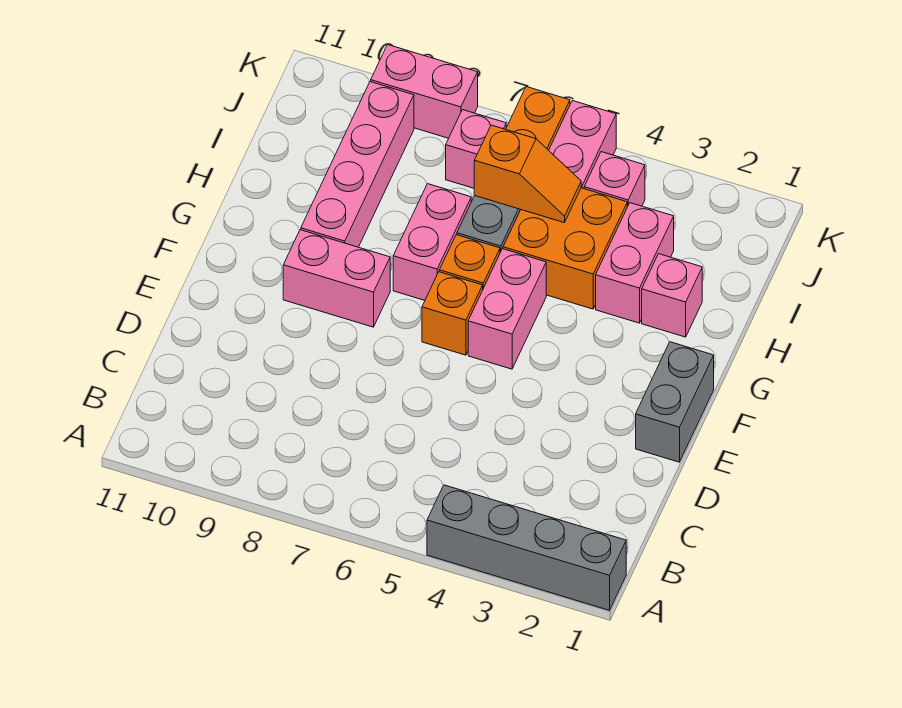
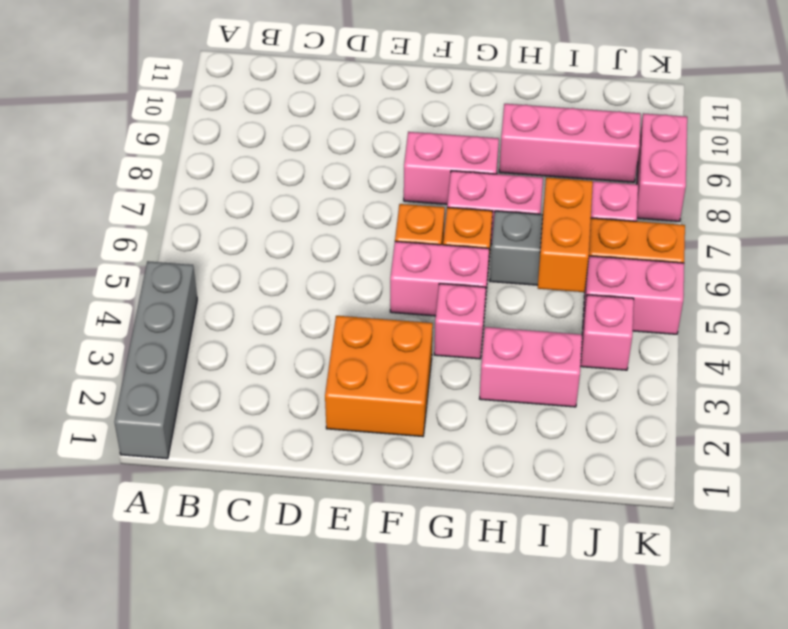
grey brick E1:F1 level 1 -> none
pink brick F8:F9 level 1 -> pink brick F8:G8 level 1
pink brick G9:J9 level 1 -> pink brick H9:J9 level 1
pink brick H2 level 1 -> pink brick G4 level 1
orange brick H4:I5 level 1 -> orange brick E2:F3 level 1
orange slope I5:I6 level 2 top 6 -> orange brick I5:I6 level 2

